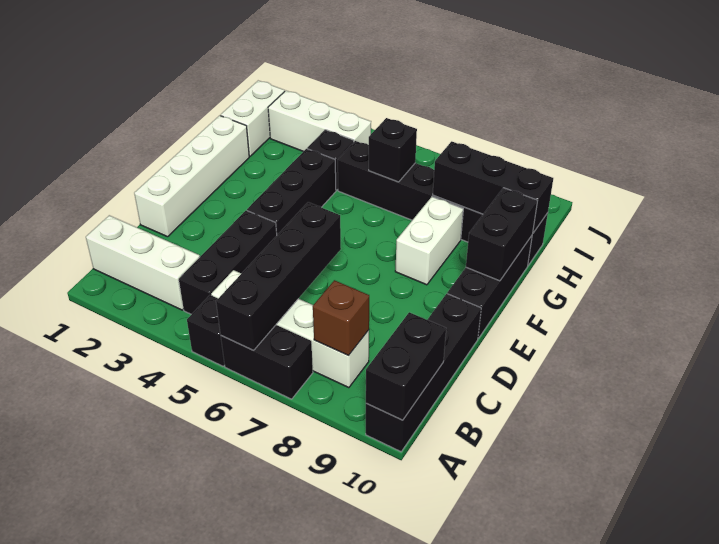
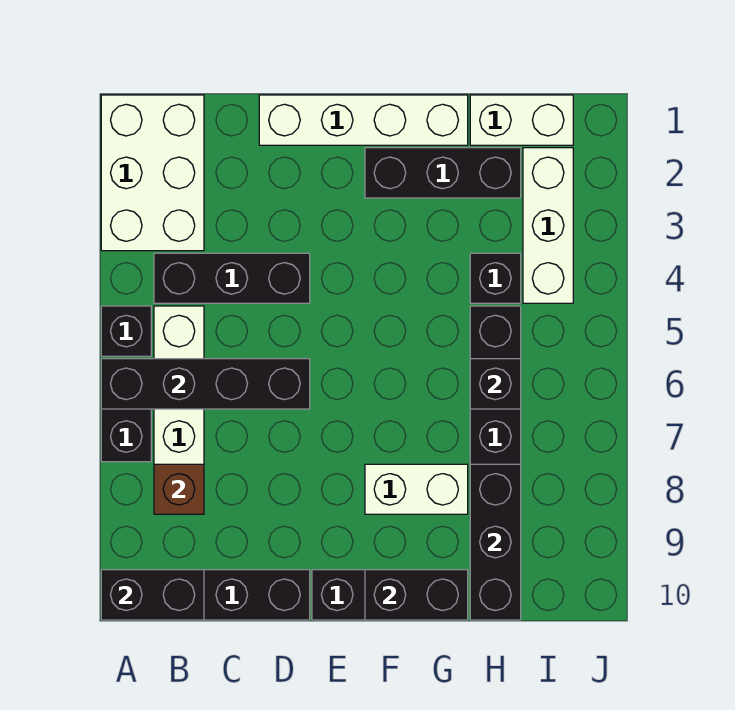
white brick B1:B3 level 1 -> white brick A1:B3 level 1
black brick E4:G4 level 1 -> black brick F2:H2 level 1

